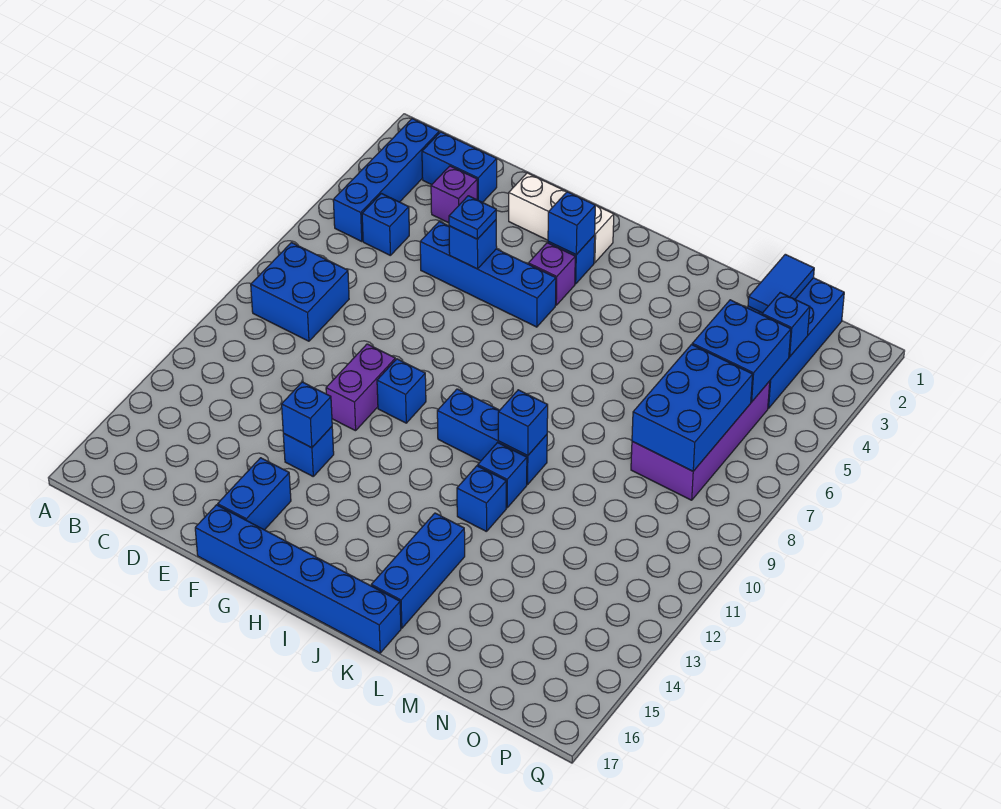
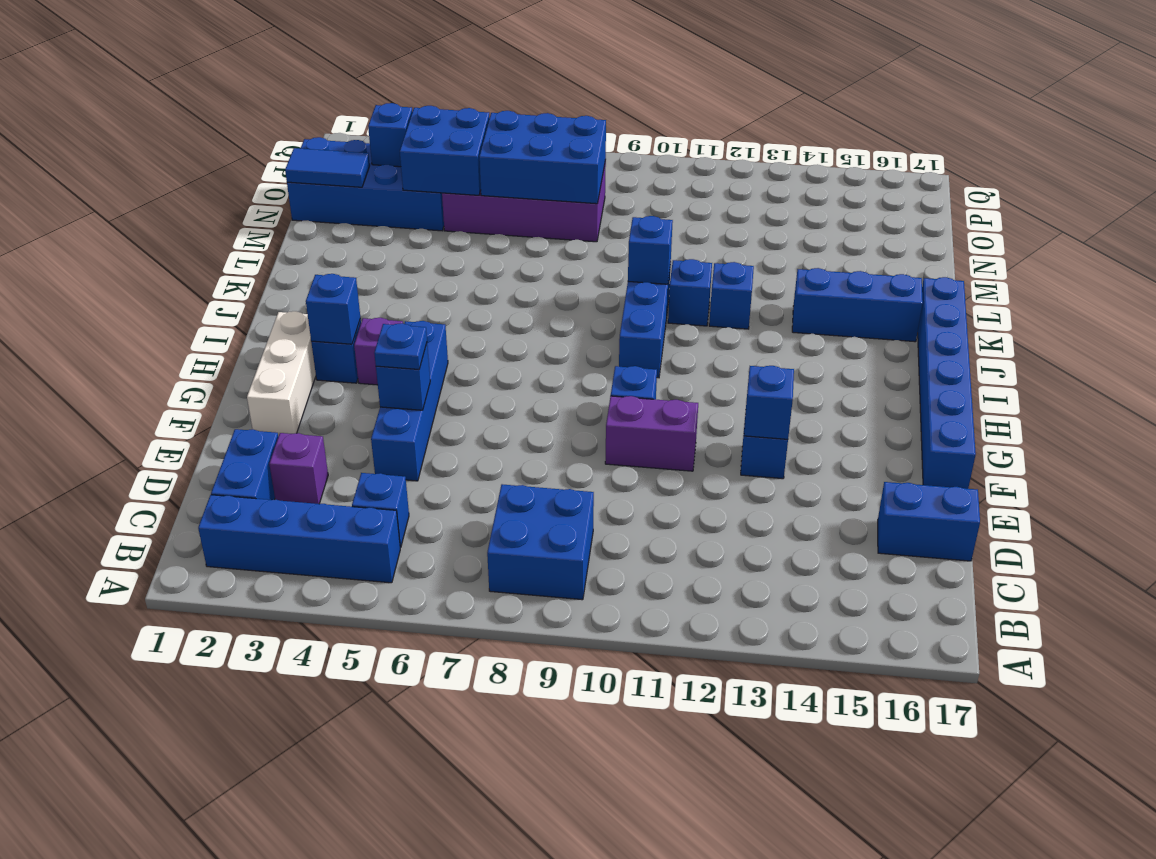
blue brick F15:F16 level 1 -> blue brick D16:D17 level 1

